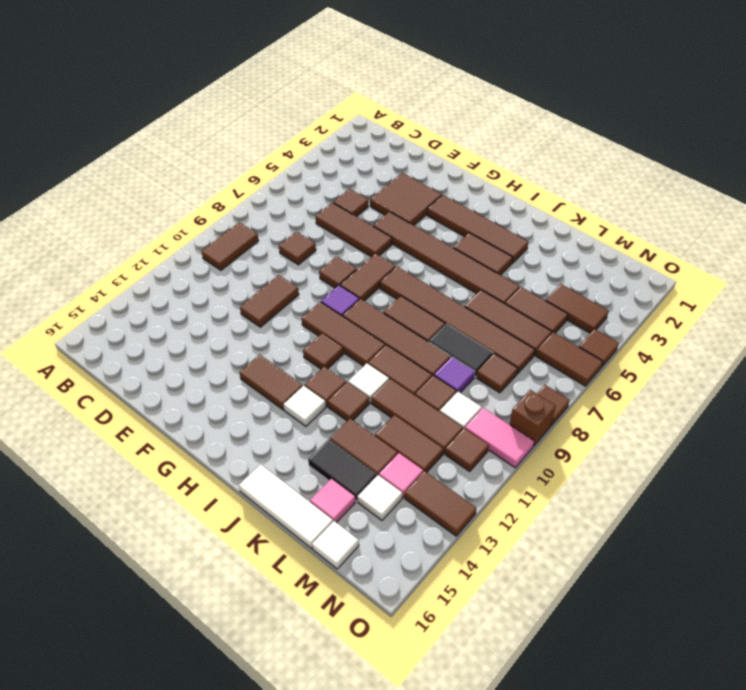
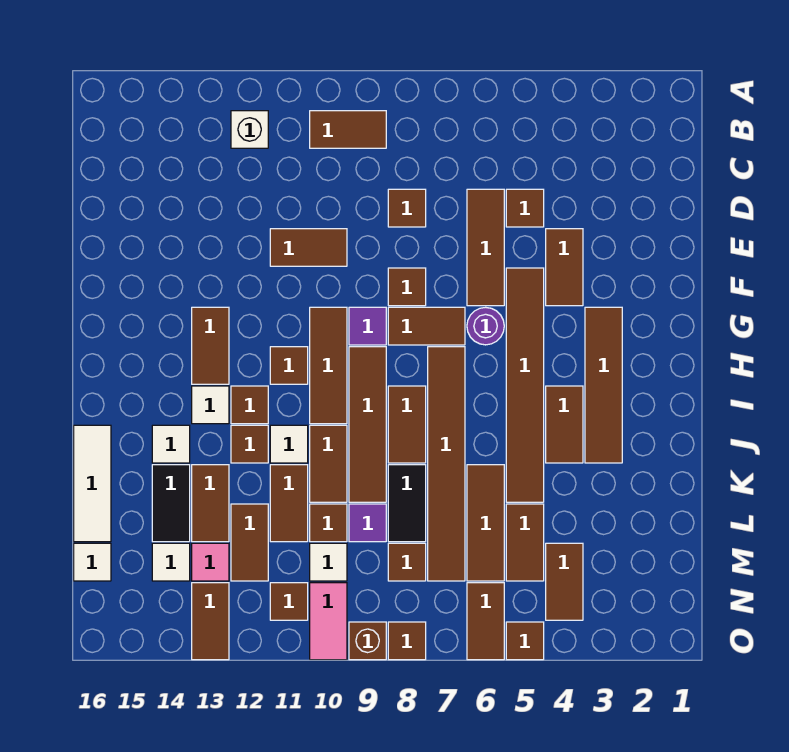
none -> white brick B12 level 1
brown tile E3:F4 level 1 -> brown tile E4:F4 level 1
none -> purple round brick G6 level 1
none -> white tile J14 level 1
brown tile K11:M11 level 1 -> brown tile K11:L11 level 1
pink tile L15 level 1 -> none

